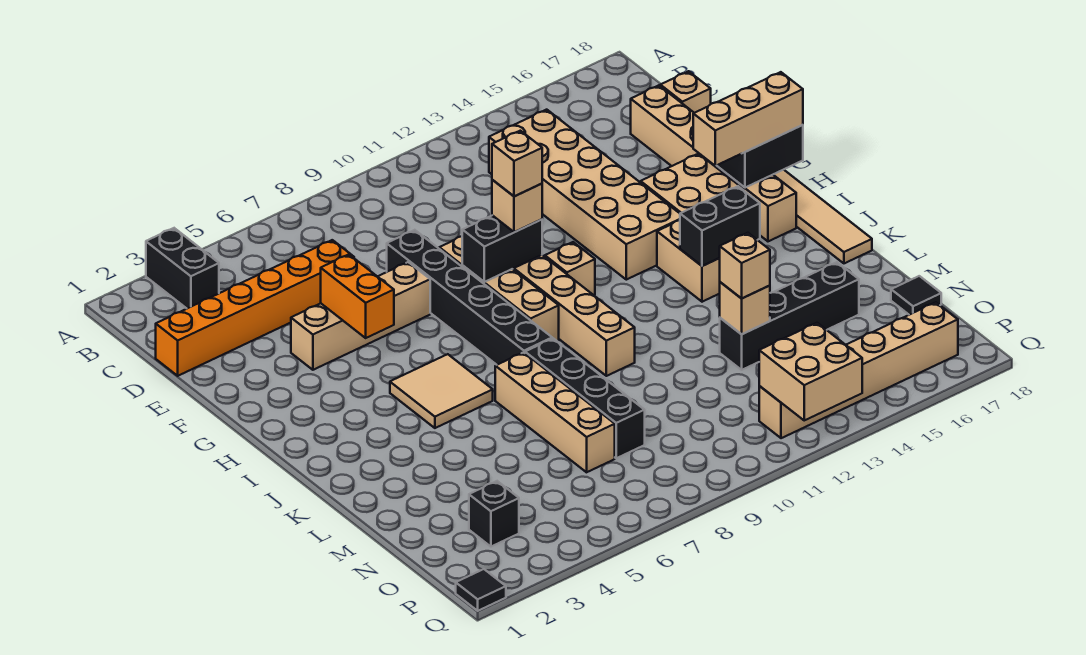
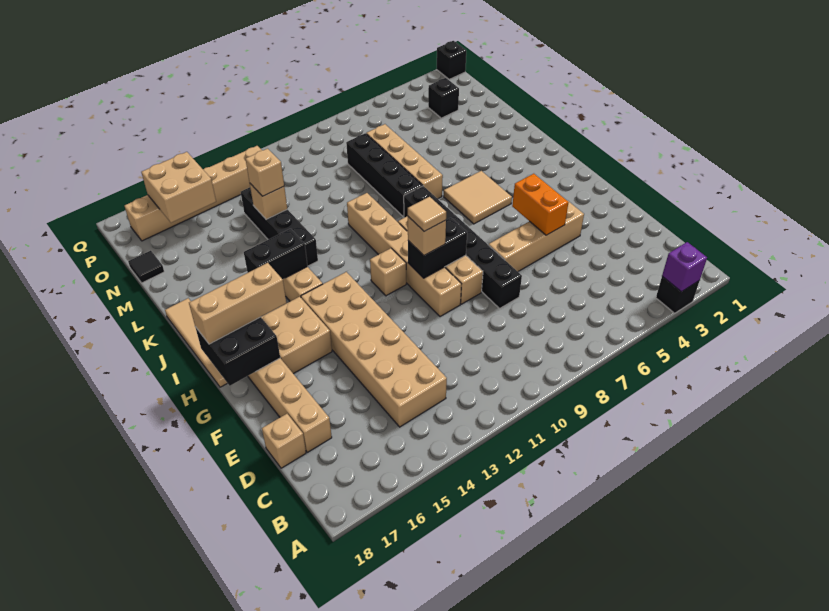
black brick A3:B3 level 1 -> black brick A3 level 1
none -> purple brick A3 level 2
orange brick D1:D6 level 1 -> none
tan brick G10 level 4 -> tan tile G10 level 4
black brick M13:M16 level 1 -> black brick K13:N13 level 1
tan brick P12:Q13 level 2 -> tan brick O15:P16 level 2
black tile Q1 level 1 -> black brick Q1 level 1

